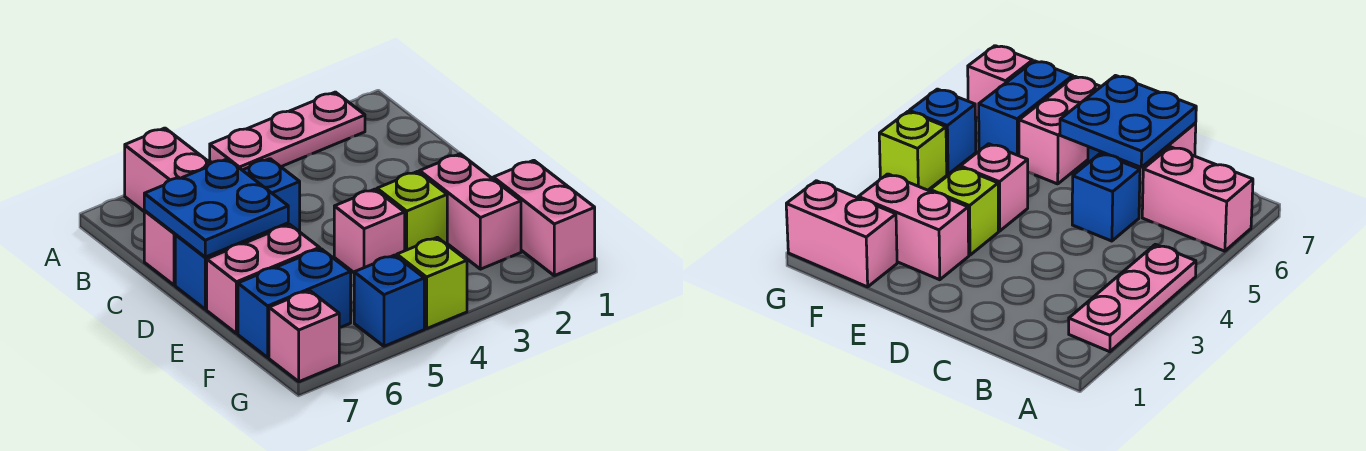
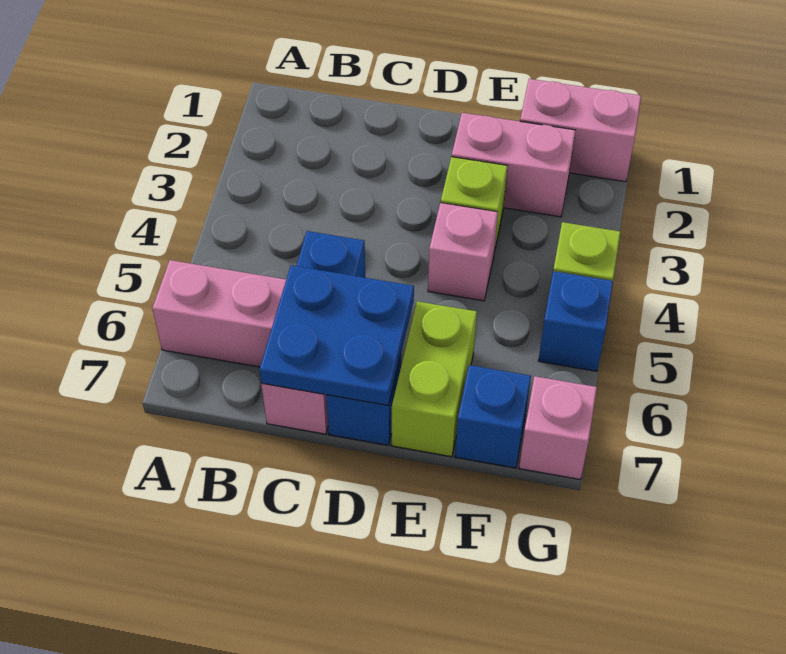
pink plate A2:A4 level 1 -> none
pink brick E6:E7 level 1 -> lime brick E6:E7 level 1
blue brick F6:F7 level 1 -> blue brick F7 level 1

